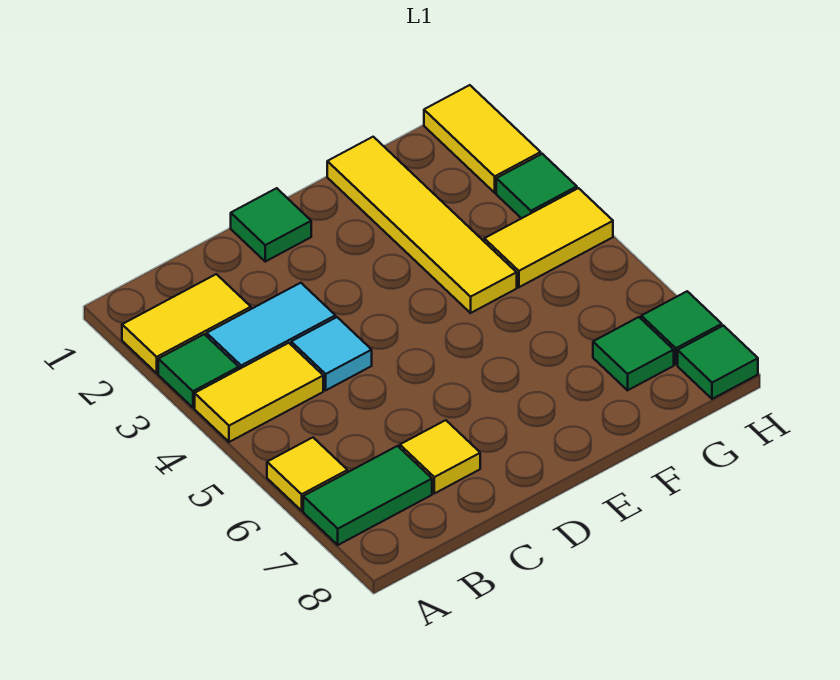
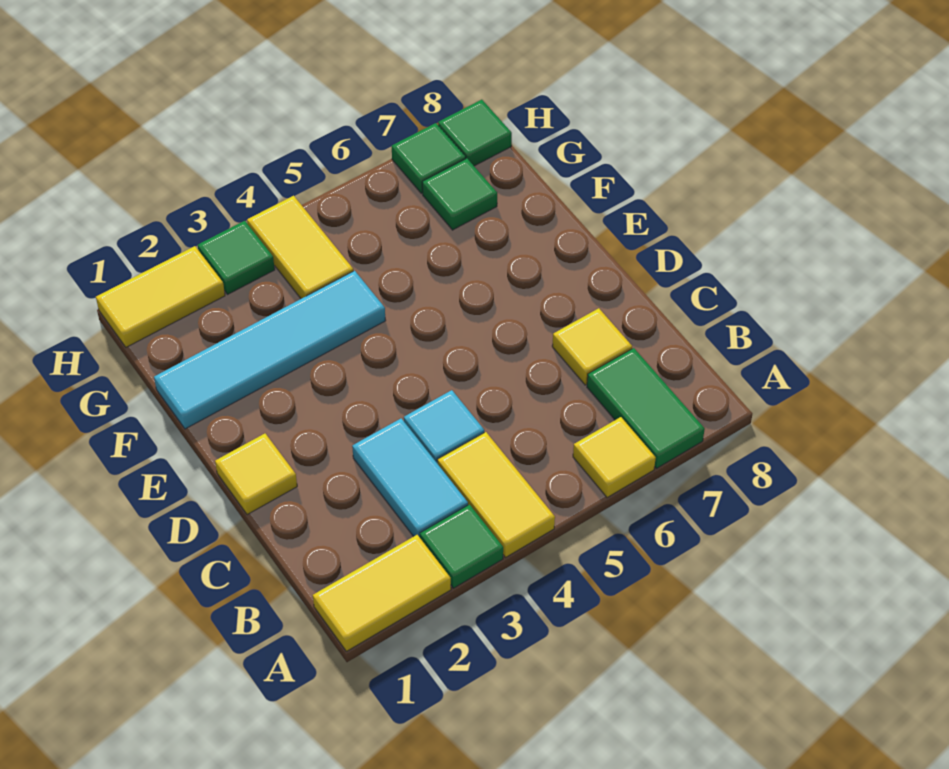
yellow tile A2:B2 level 1 -> yellow tile A1:A2 level 1
green tile D1 level 1 -> yellow tile D1 level 1
yellow tile F1:F4 level 1 -> cyan tile F1:F4 level 1

